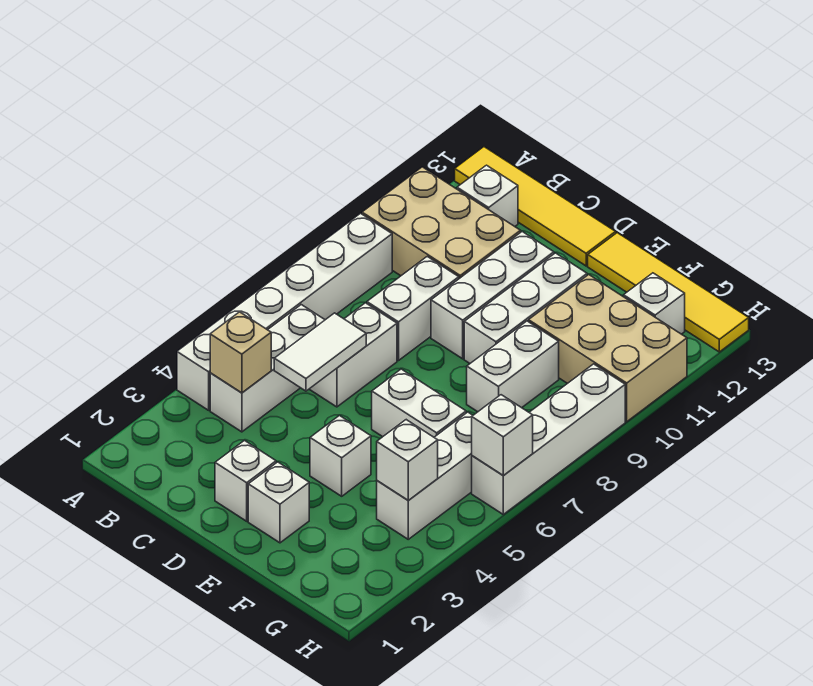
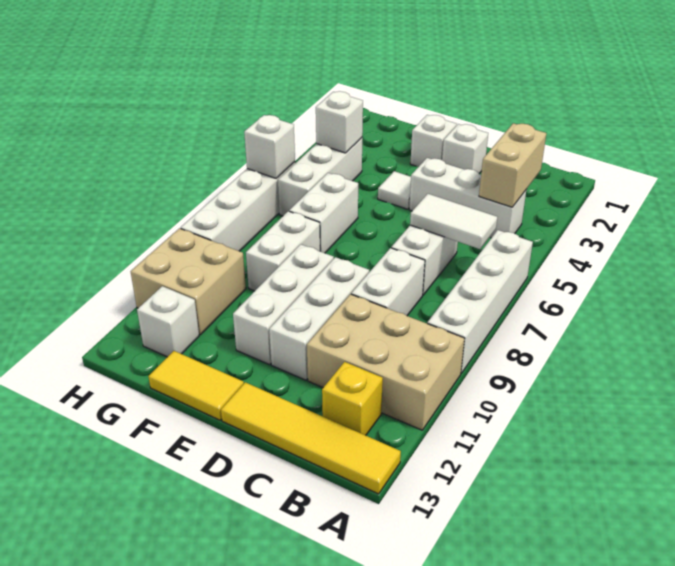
white brick A4:A9 level 1 -> white brick A6:A9 level 1
white brick B4:B6 level 1 -> white brick B4:D4 level 1
tan brick B4 level 2 -> tan brick B3:B4 level 2
white brick B12 level 1 -> yellow brick B12 level 1
white tile C5:C6 level 2 -> white tile B6:C6 level 2
white brick E4 level 1 -> white tile E4 level 1
white brick E6:F6 level 1 -> white brick F6:F7 level 1
yellow tile E13:H13 level 1 -> yellow tile E13:F13 level 1
tan brick F10:H11 level 1 -> tan brick G10:H11 level 1

